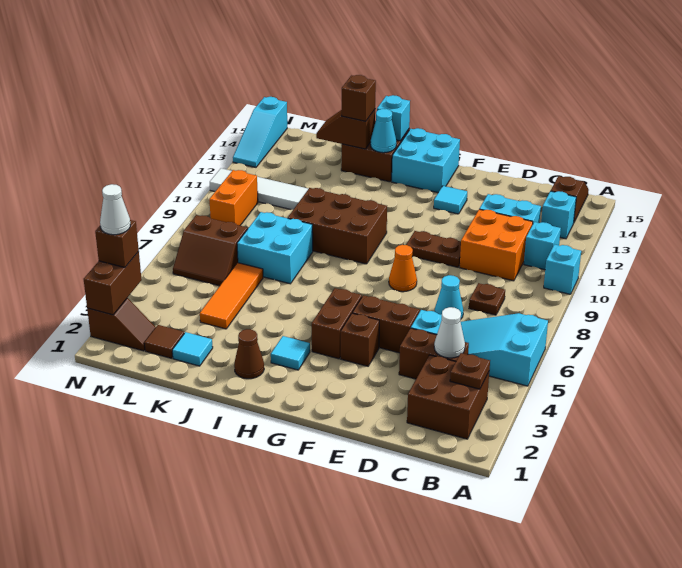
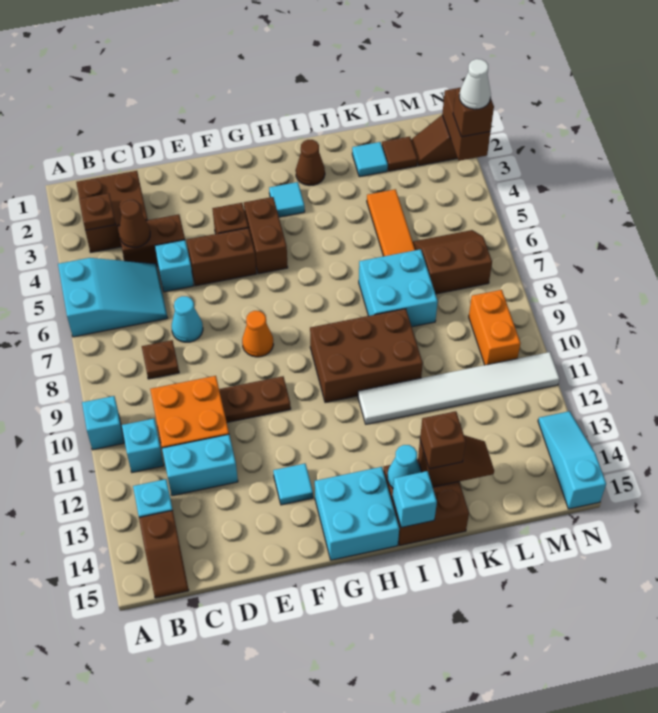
white cone C4 level 2 -> brown cone C4 level 2

